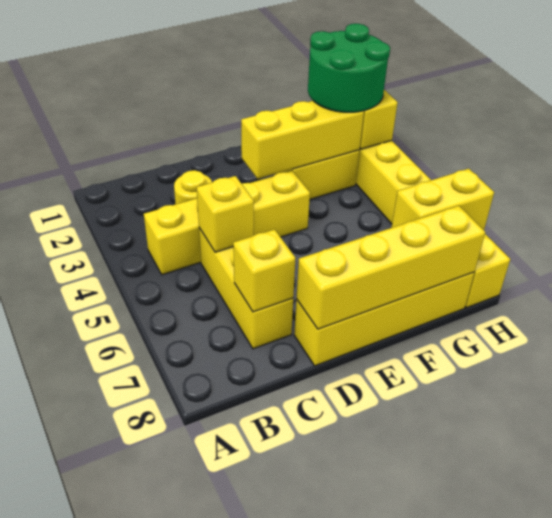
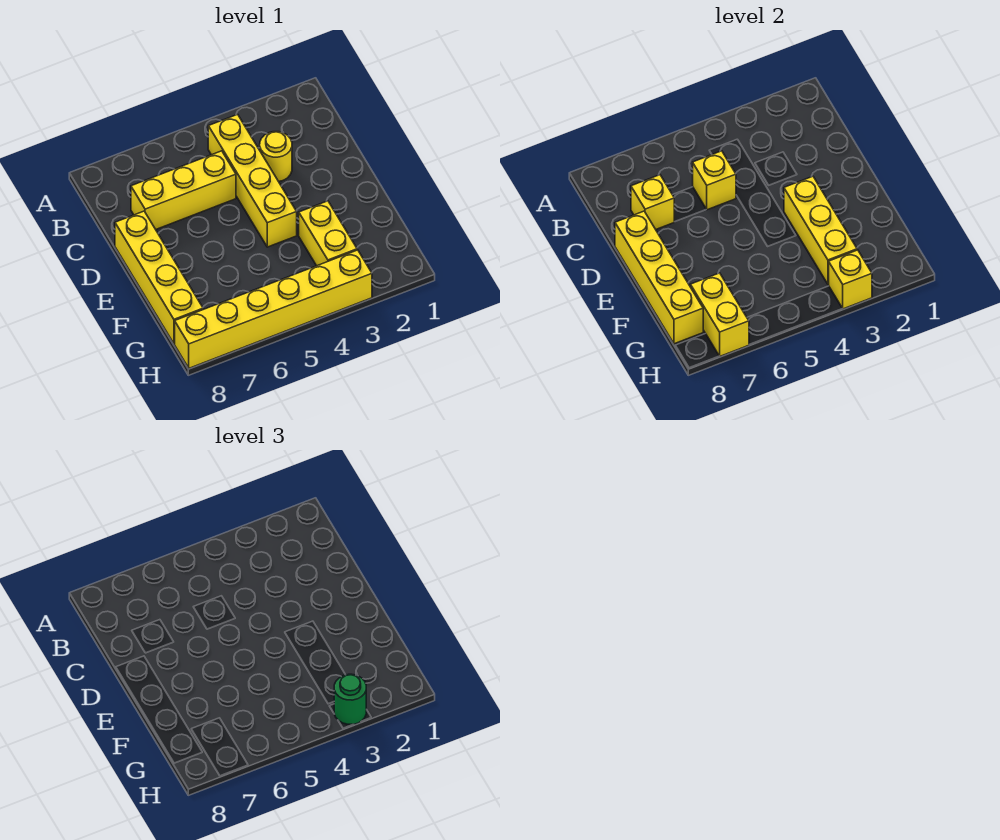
green round brick G2:H3 level 3 -> green round brick H3 level 3

